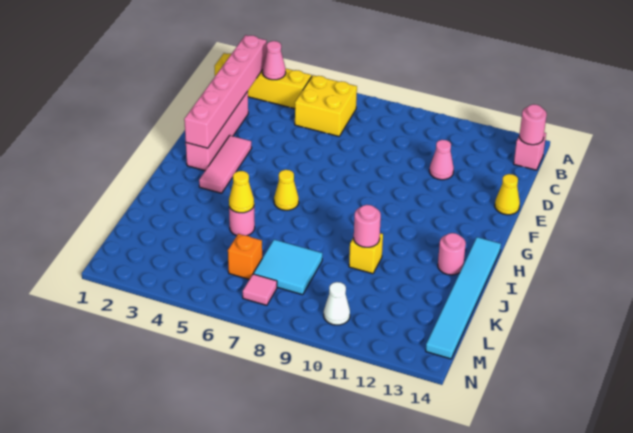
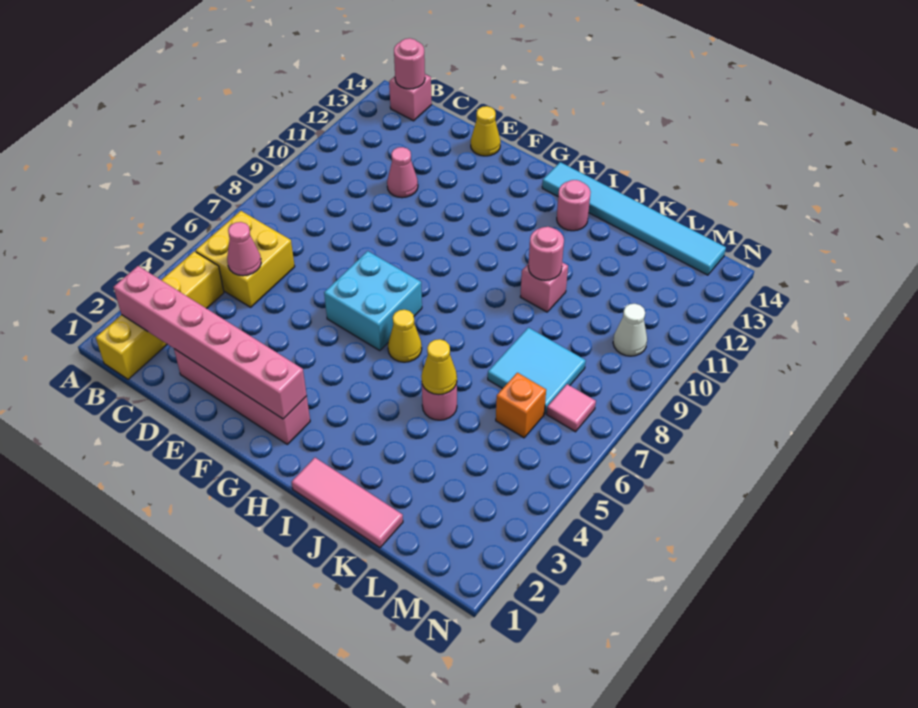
pink cone B3 level 2 -> pink cone C5 level 2
pink tile F3:H3 level 1 -> pink tile I1:K1 level 1
none -> cyan brick F6:G7 level 1
yellow brick J10 level 1 -> pink brick J10 level 1

